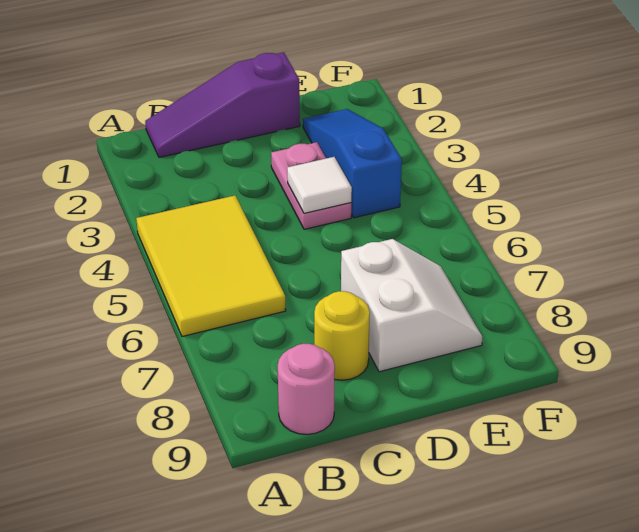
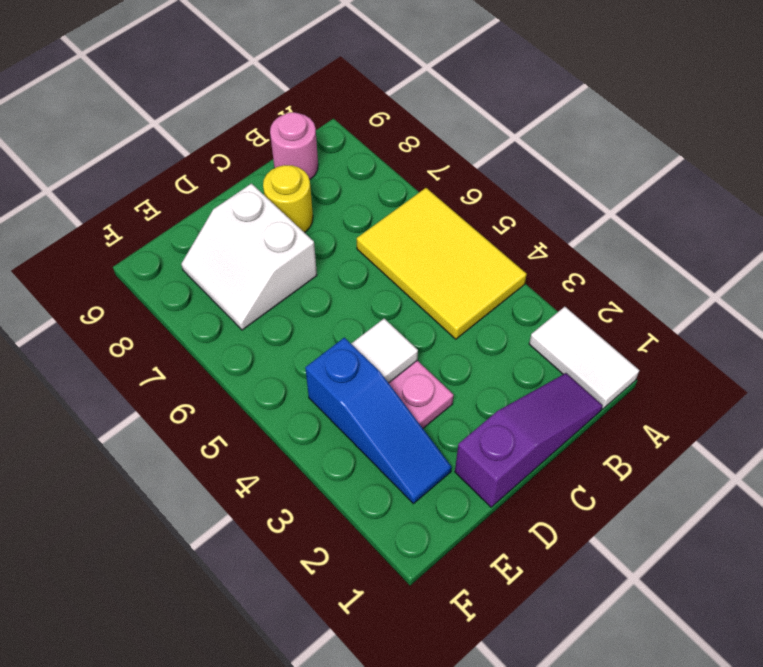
none -> white tile A1:A2 level 1

